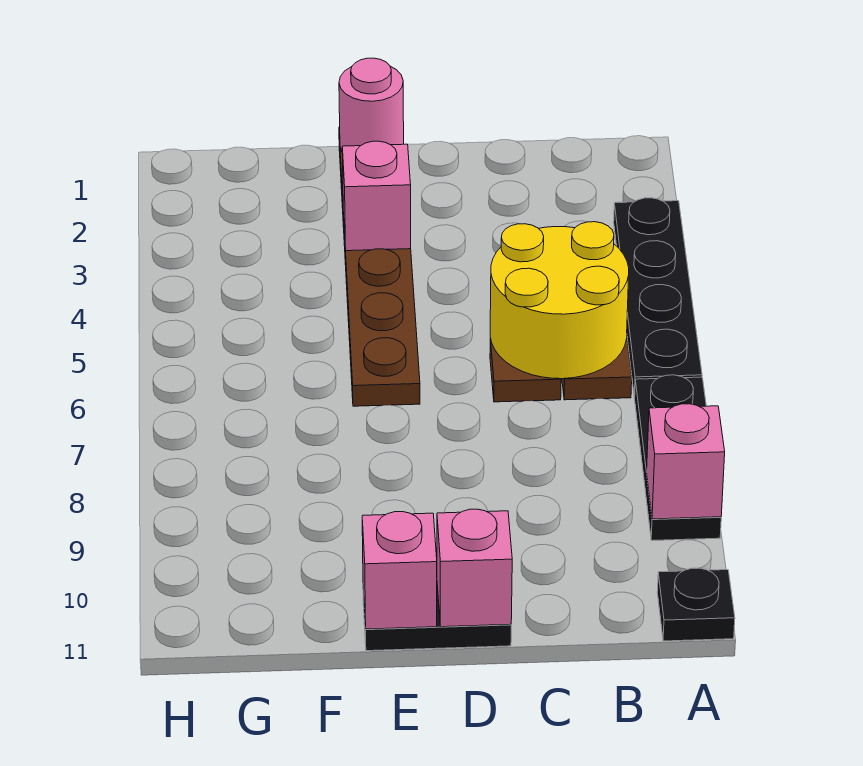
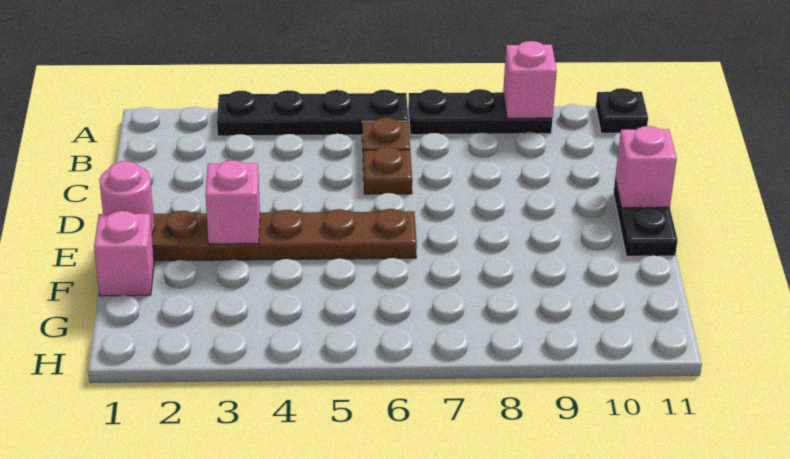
yellow round brick B5:C6 level 2 -> none
pink brick E11 level 2 -> pink brick F1 level 1

